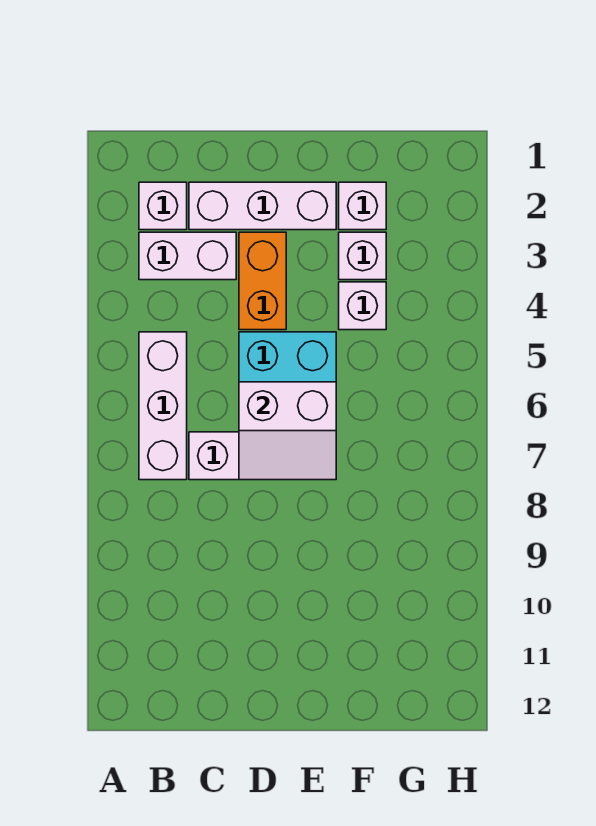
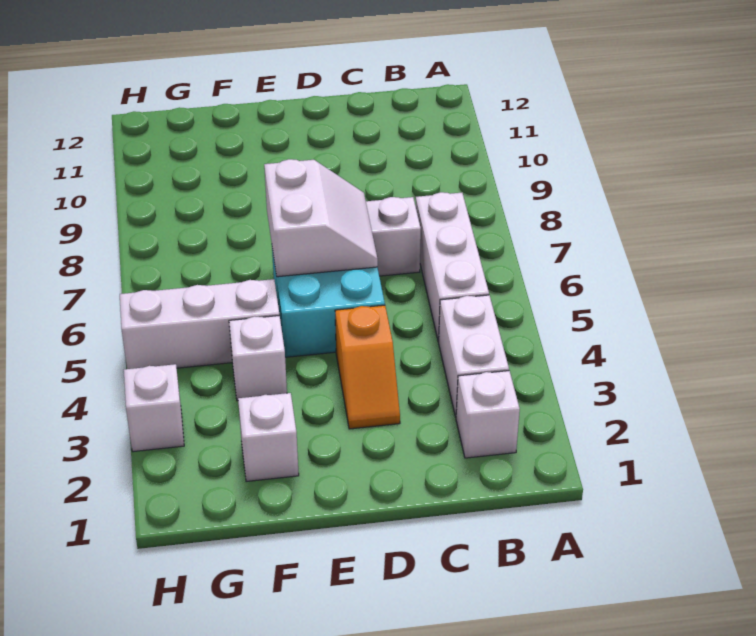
white brick B3:C3 level 1 -> white brick B3:B4 level 1
white brick C2:E2 level 1 -> white brick F5:H5 level 1
orange brick D3:D4 level 1 -> orange slope D3:D4 level 1 top 4
white slope D6:E7 level 2 top 6 -> white slope D6:E7 level 2 top E
white brick F3 level 1 -> white brick H3 level 1

